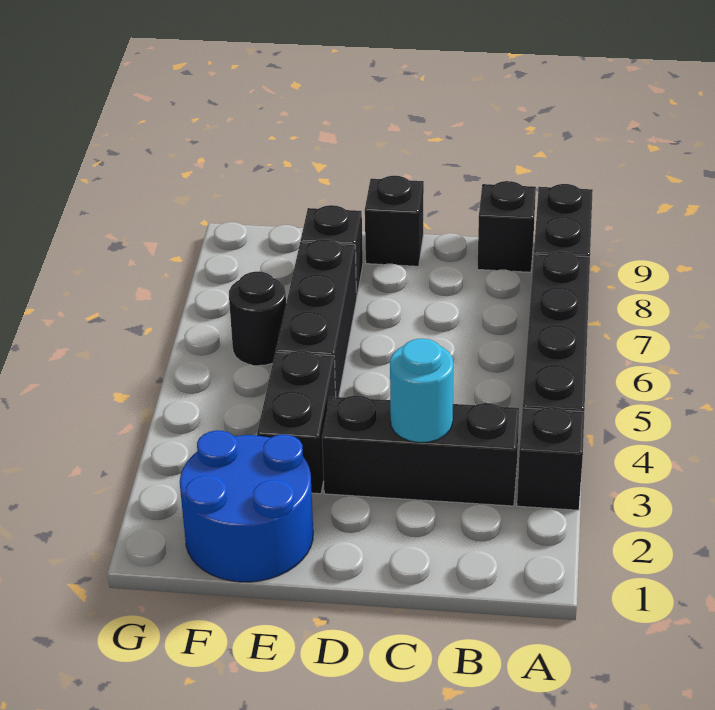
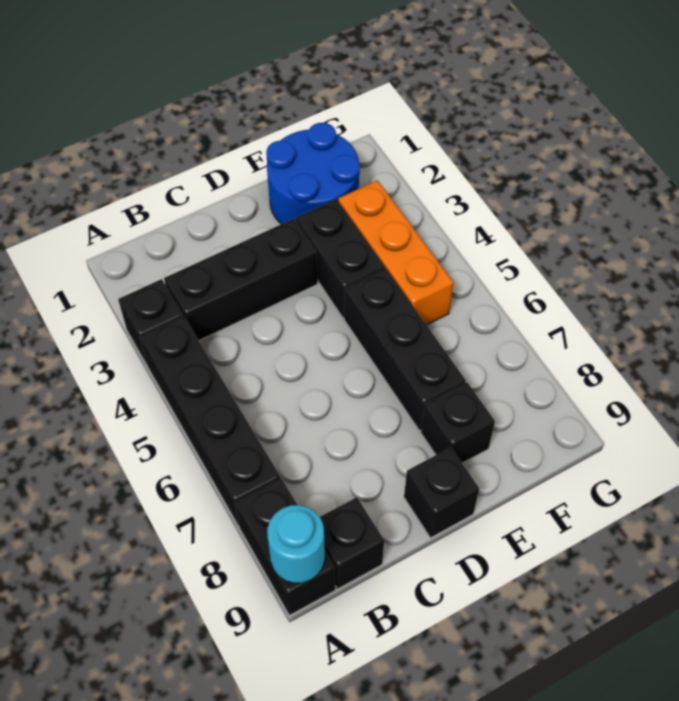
cyan round brick C3 level 2 -> cyan round brick A9 level 2
none -> orange brick F3:F5 level 1
black round brick F6 level 1 -> none

